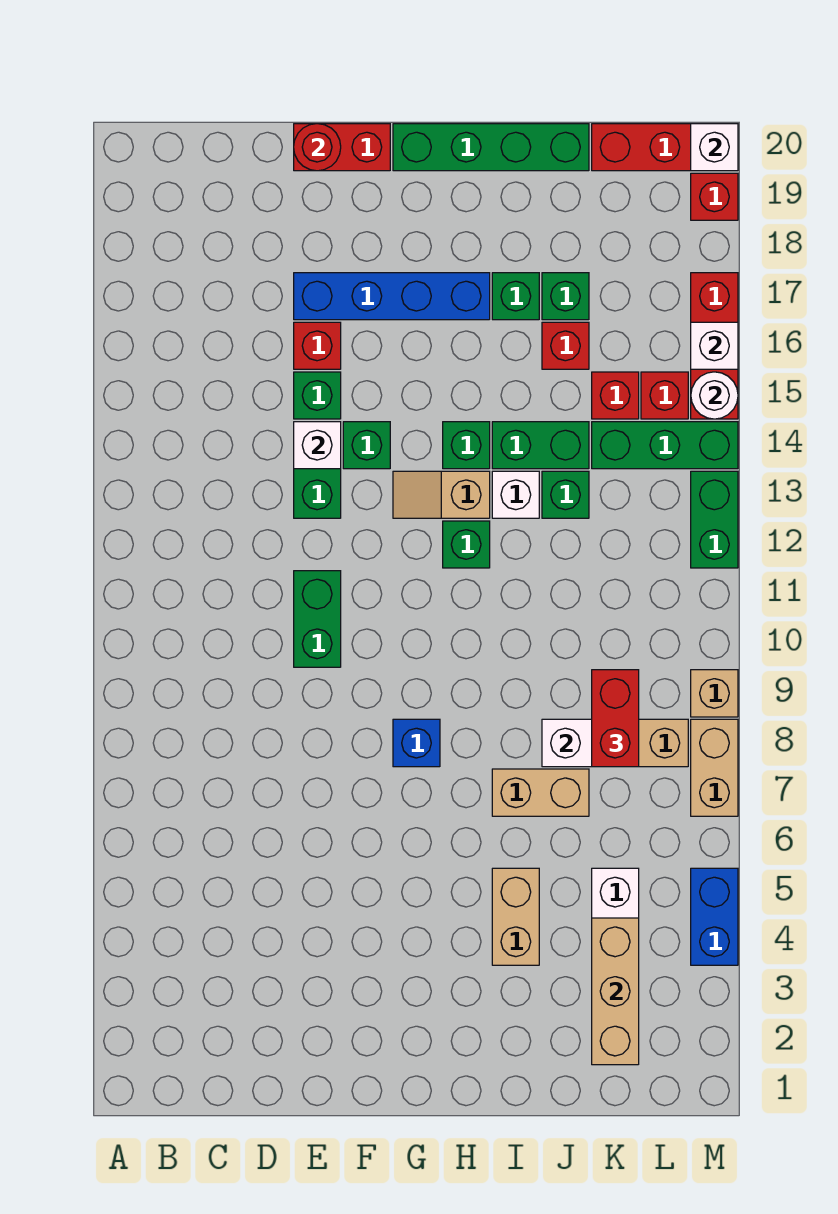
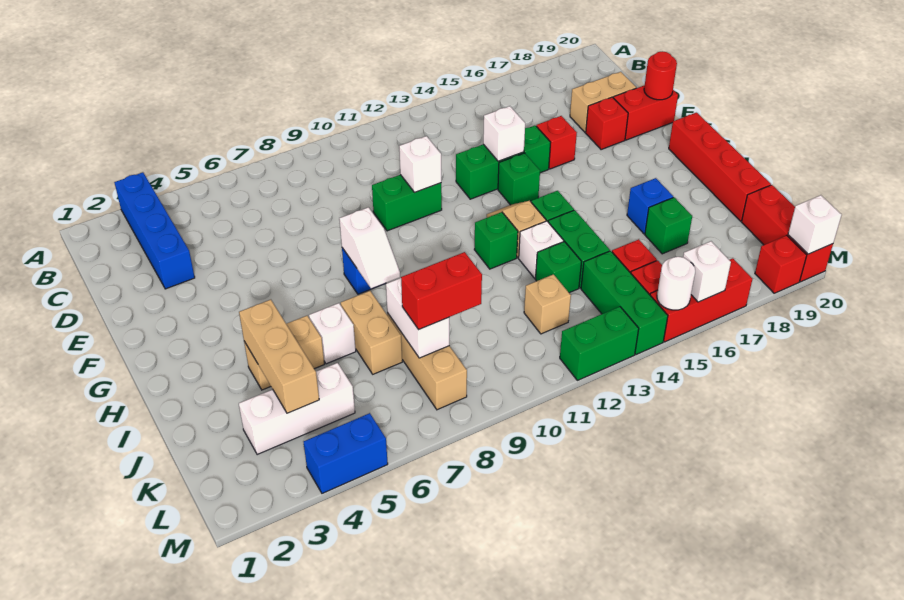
none -> white brick E11 level 2
blue brick E17:H17 level 1 -> blue brick A3:D3 level 1
red brick E20:F20 level 1 -> red brick E19:E20 level 1
none -> white slope G8:H8 level 2 top G
green brick G20:J20 level 1 -> red brick G20:J20 level 1
none -> white brick I6 level 1
green brick I17 level 1 -> blue brick I17 level 1
red brick J16 level 1 -> red brick E18 level 1
tan brick K2:K4 level 2 -> tan brick I4:K4 level 2
tan brick M7:M8 level 1 -> tan brick D18:D19 level 1
tan brick M9 level 1 -> tan brick K12 level 1

